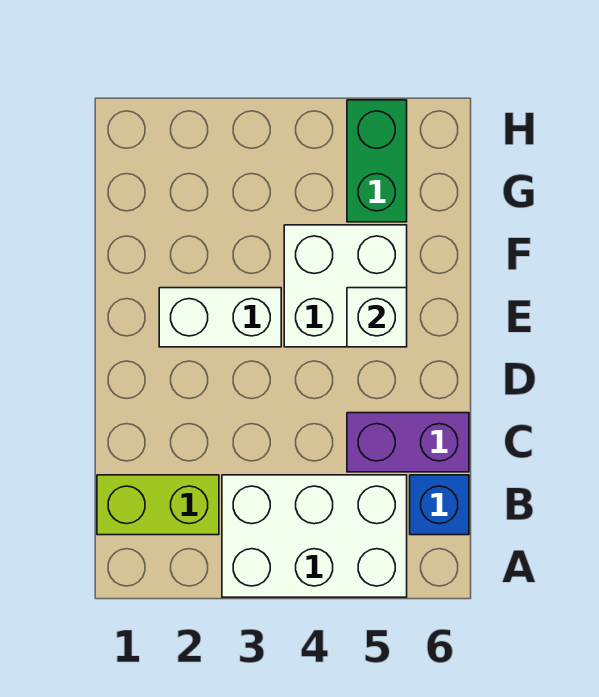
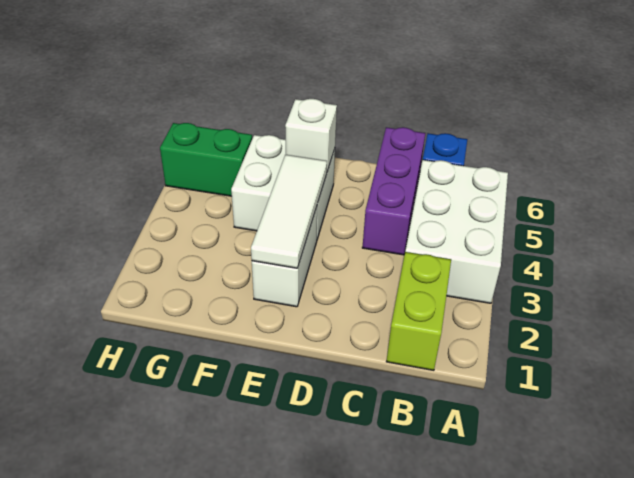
purple brick C5:C6 level 1 -> purple brick C4:C6 level 1
none -> white tile E2:E4 level 2

